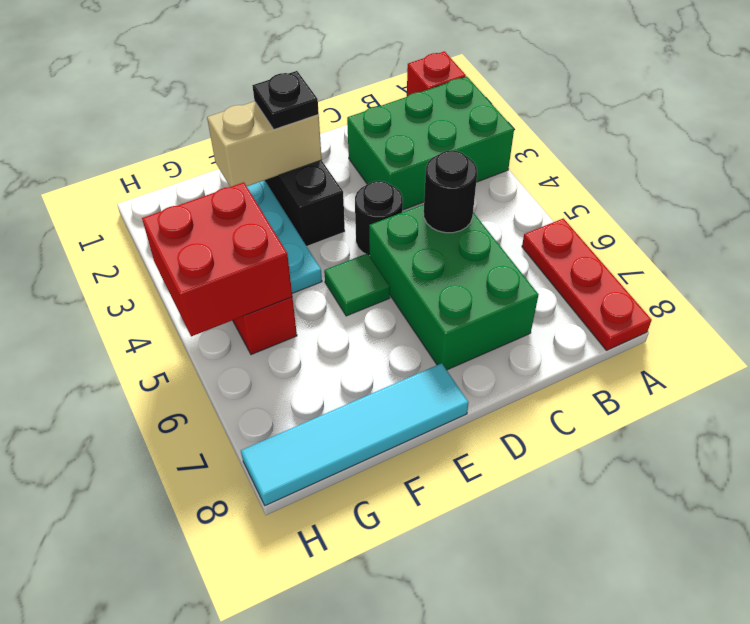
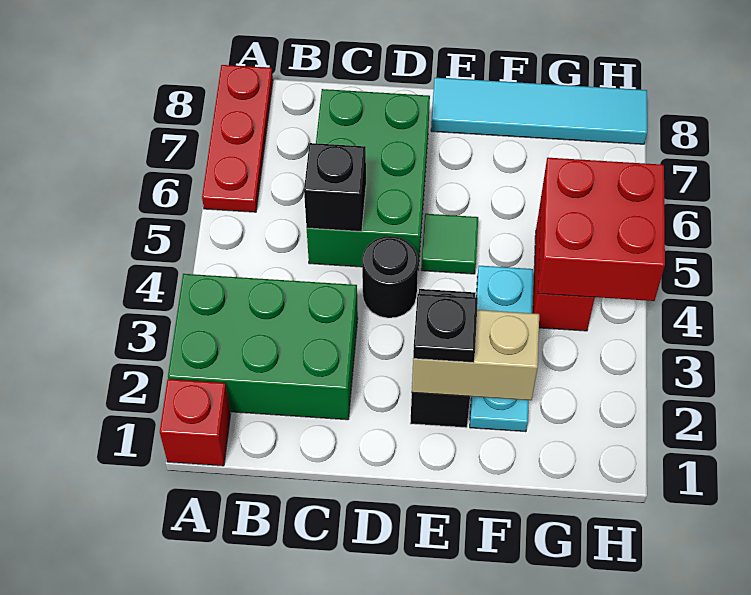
black round brick C5 level 2 -> black brick C5 level 2

